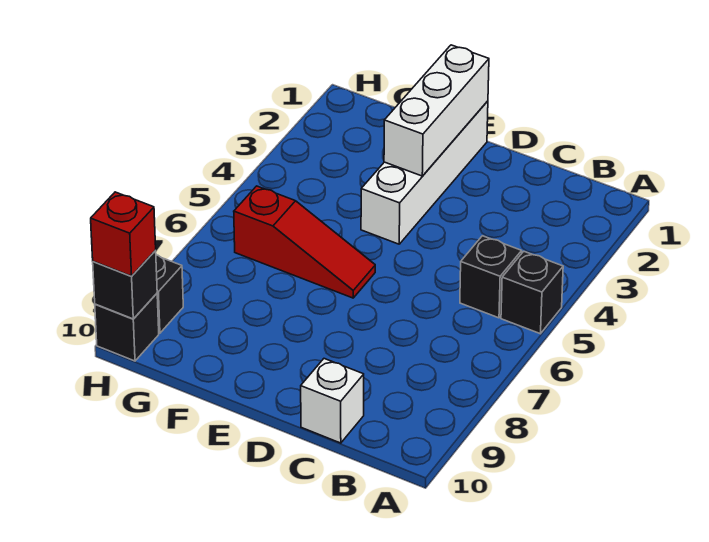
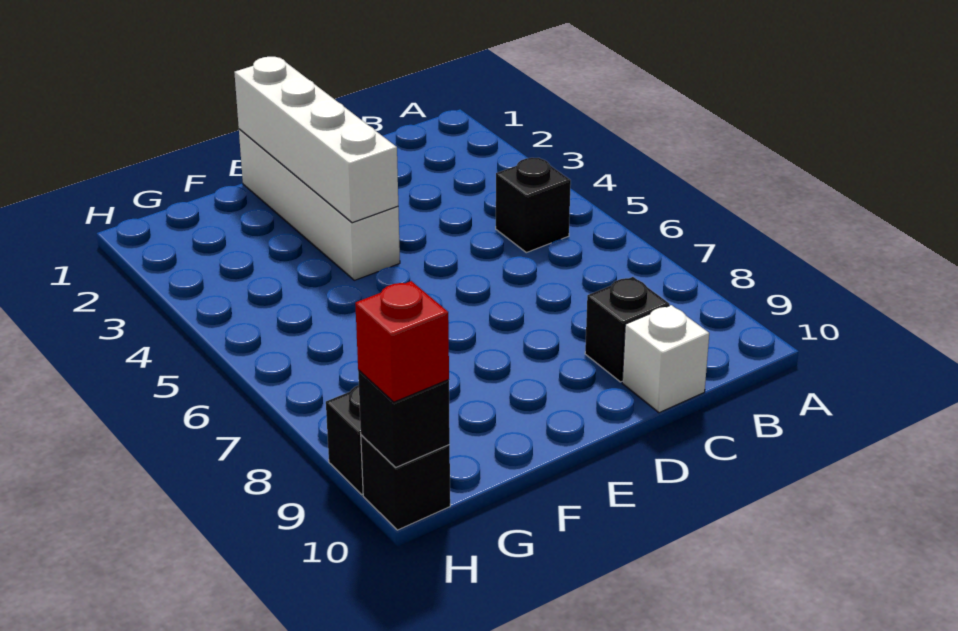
black brick A5 level 1 -> black brick C9 level 1
white brick E1:E3 level 2 -> white brick E1:E4 level 2
red slope E6:G6 level 1 top G -> none

